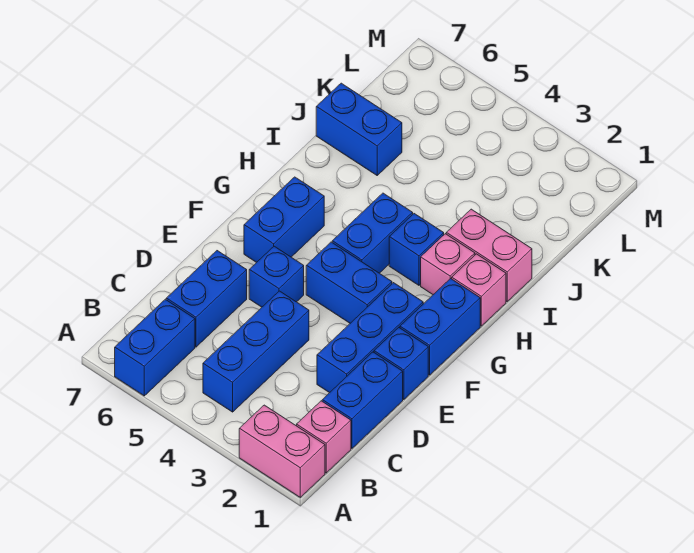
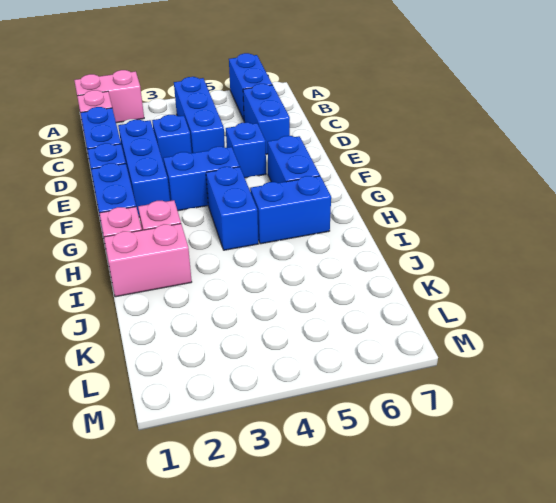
blue brick H3 level 1 -> blue brick D3 level 1
blue brick J6:J7 level 1 -> blue brick H5:H6 level 1

